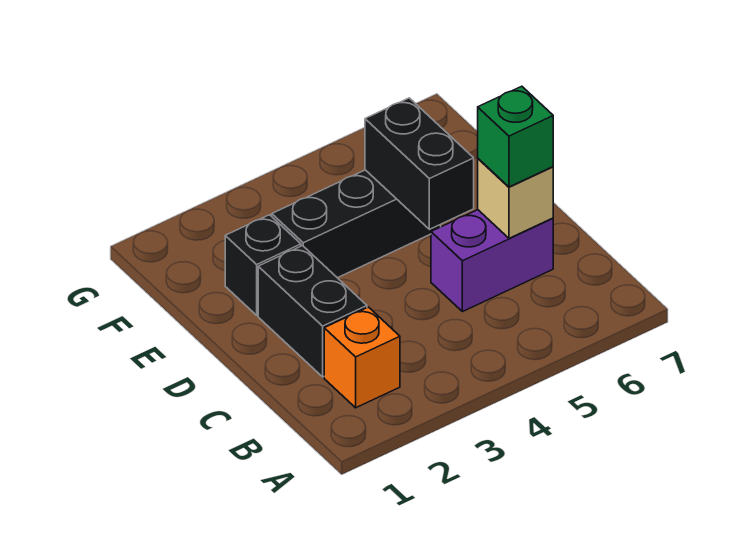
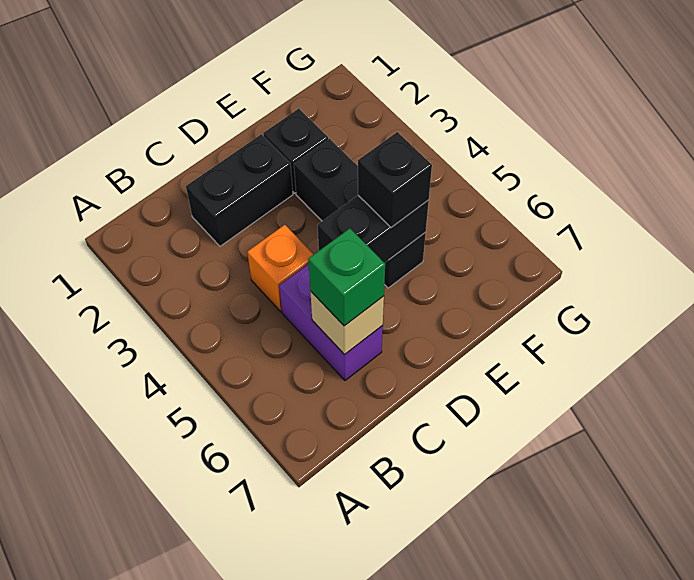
orange brick B2 level 1 -> orange brick C4 level 1
none -> black brick E5 level 3

